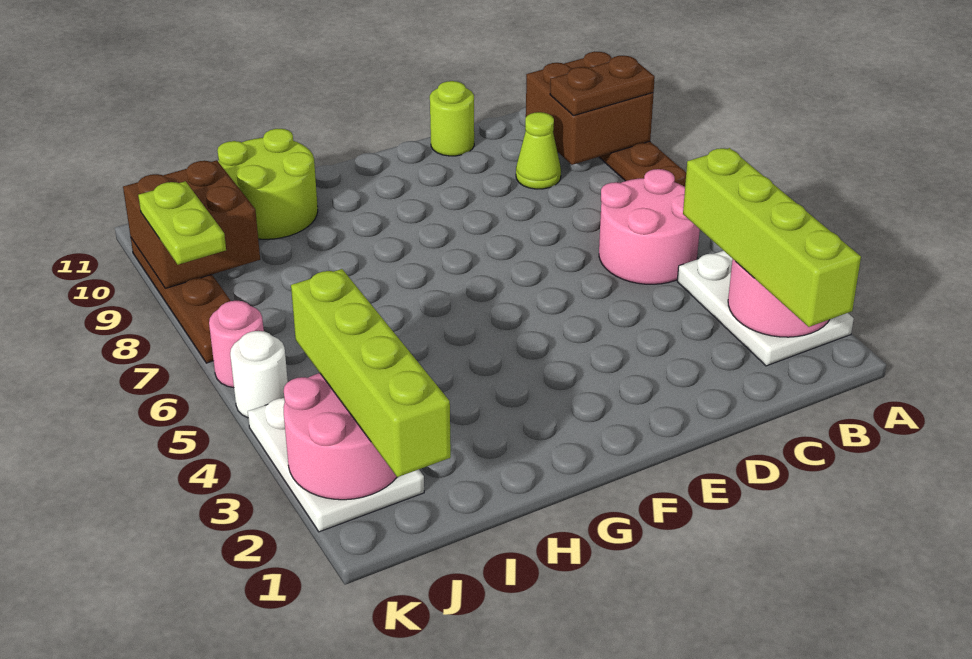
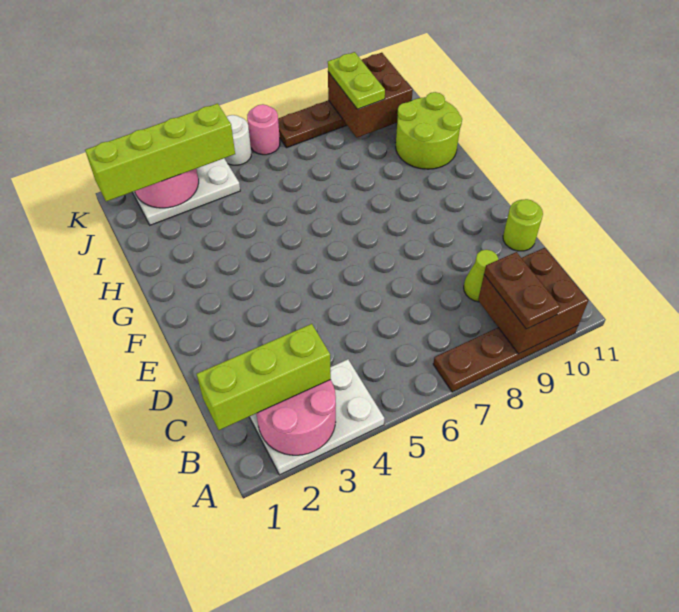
lime brick B1:B4 level 3 -> lime brick B1:B3 level 3
pink round brick B5:C6 level 1 -> none
lime plate K8:K9 level 3 -> lime plate J9:K9 level 3

